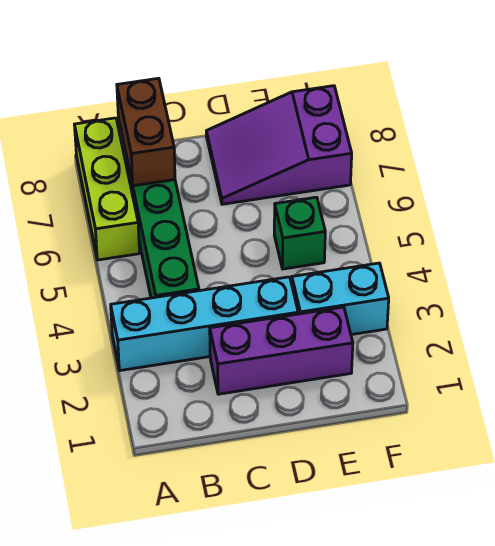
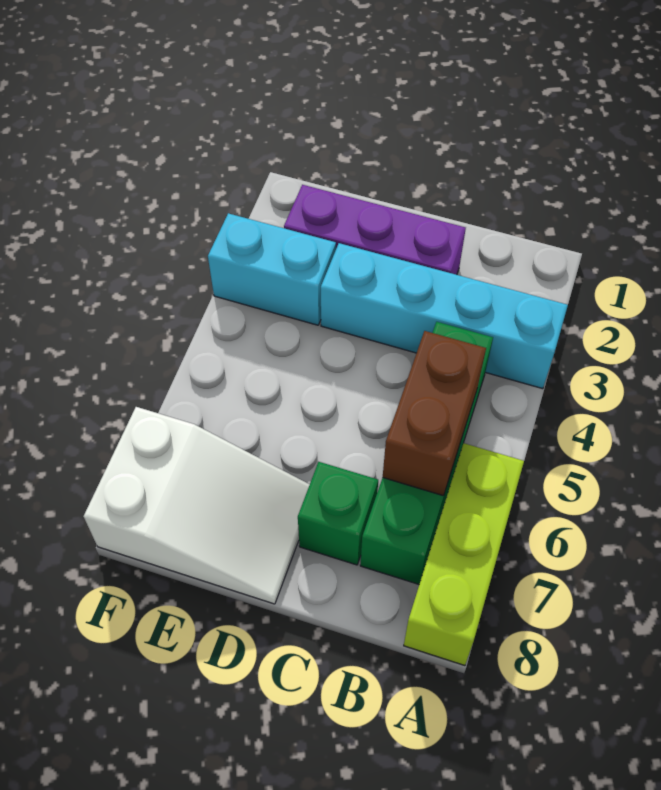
brown brick B7:B8 level 2 -> brown brick B5:B6 level 2
purple slope D7:F8 level 1 top F -> white slope D7:F8 level 1 top F
green brick E5 level 1 -> green brick C7 level 1

